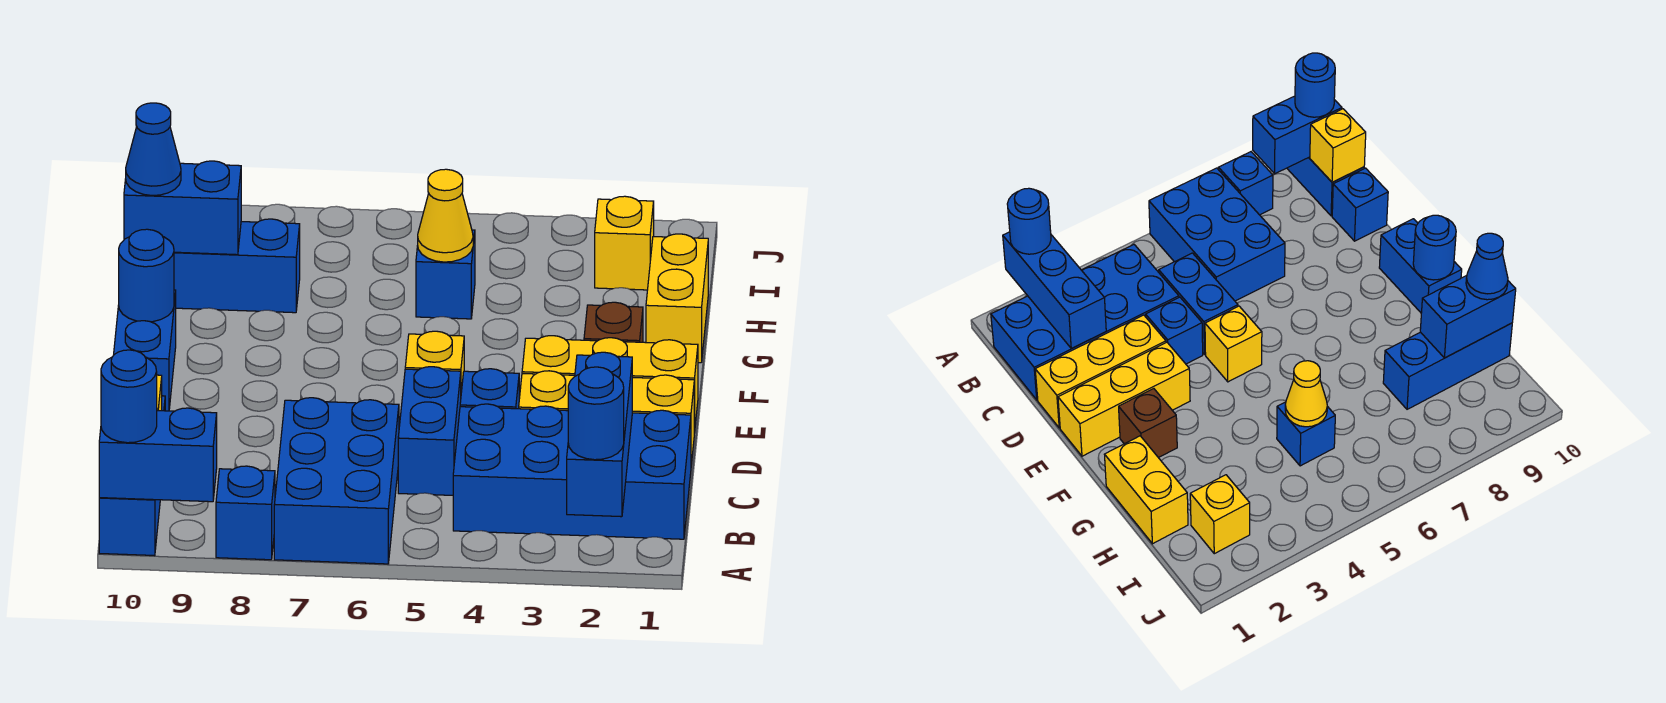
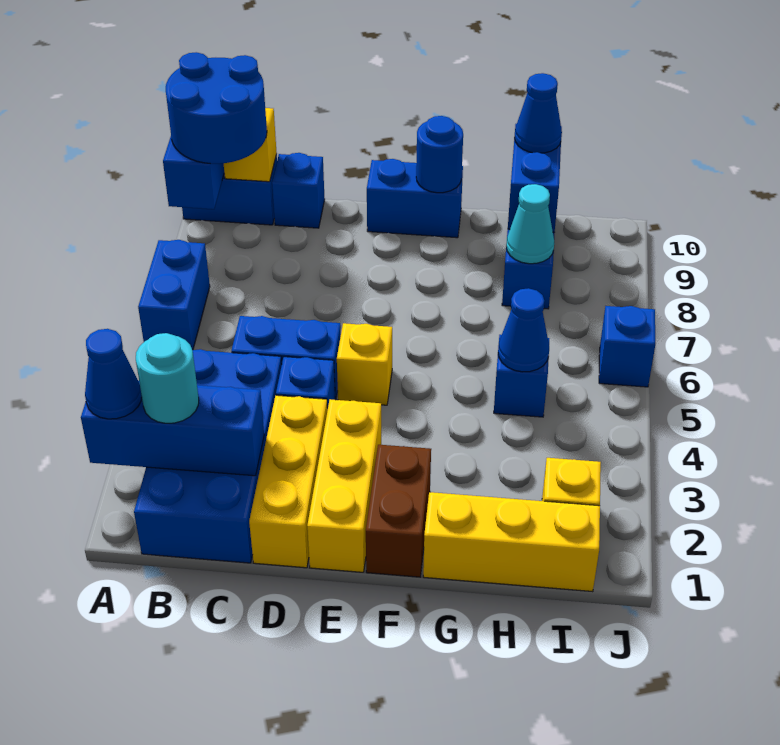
blue round brick A2 level 3 -> blue cone A2 level 3
blue brick A6:C7 level 1 -> blue brick A6:A7 level 1
blue brick A8 level 1 -> blue brick J6 level 1
blue round brick A10 level 3 -> blue round brick A9:B10 level 3
none -> cyan round brick B2 level 3
brown brick F2 level 1 -> brown brick F1:F2 level 1
yellow brick G1:H1 level 1 -> yellow brick G1:I1 level 1
yellow cone H5 level 2 -> blue cone H5 level 2
none -> cyan cone H8 level 2

